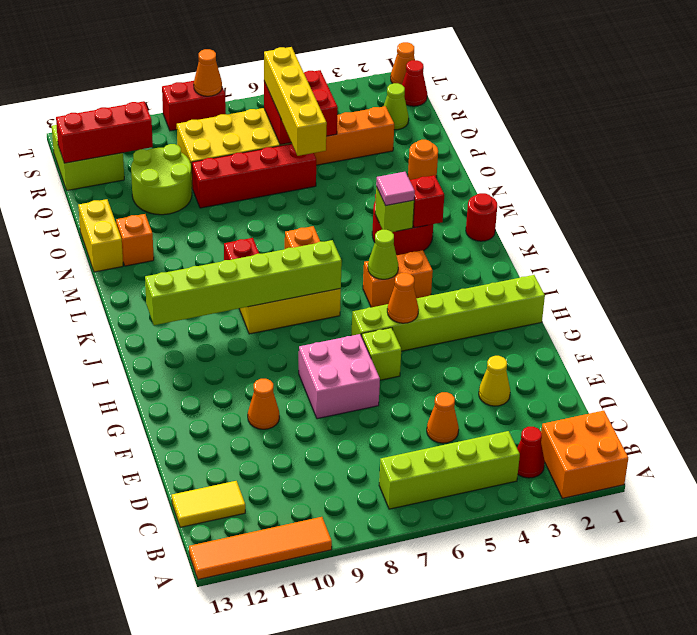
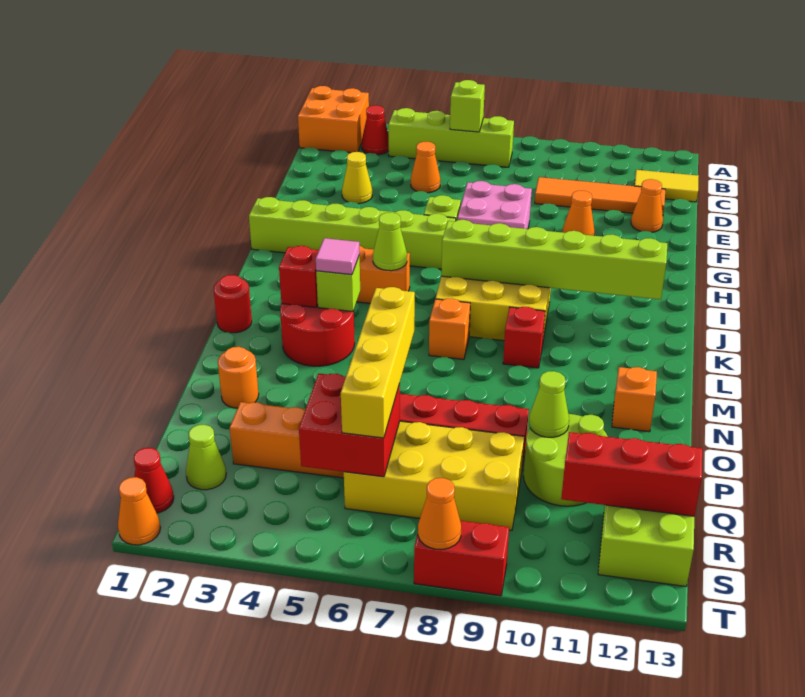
orange tile A10:A13 level 1 -> orange tile D9:D12 level 1
none -> lime brick B6 level 2
orange cone H5 level 2 -> orange cone E12 level 1
yellow brick N13:O13 level 1 -> none
none -> lime cone P10 level 2

